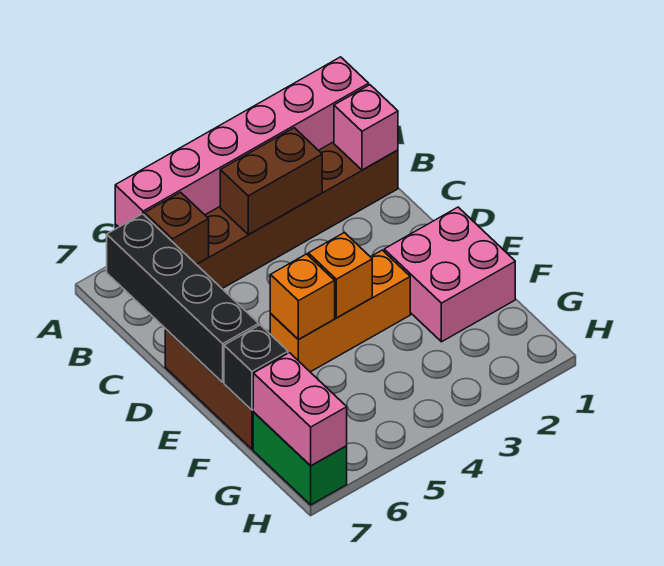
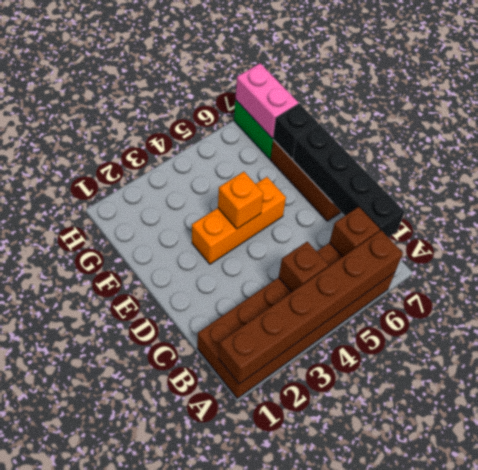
pink brick A1:A6 level 2 -> brown brick A1:A6 level 2
pink brick B1 level 2 -> none
brown brick B3:B4 level 2 -> brown brick B4 level 2
pink brick E1:F2 level 1 -> none
orange brick E5 level 2 -> none

